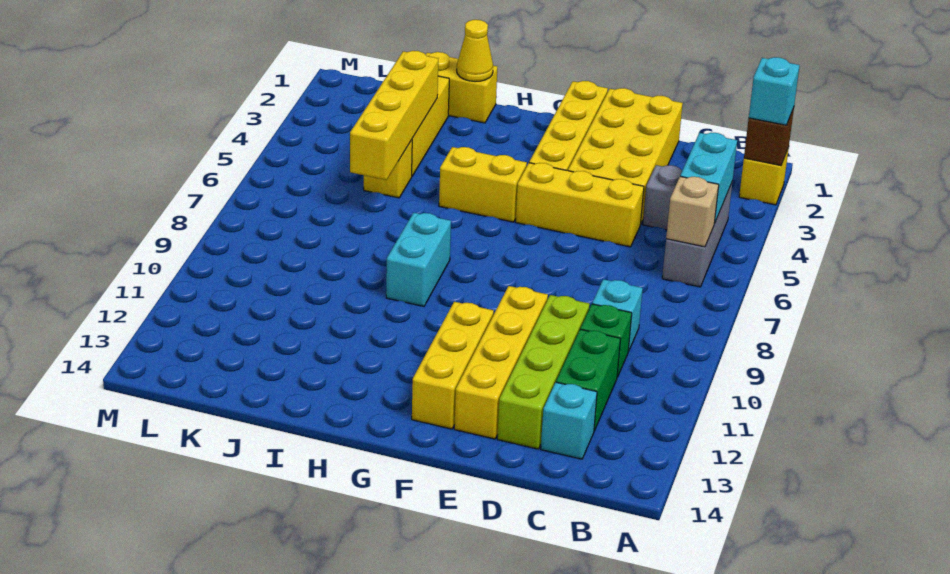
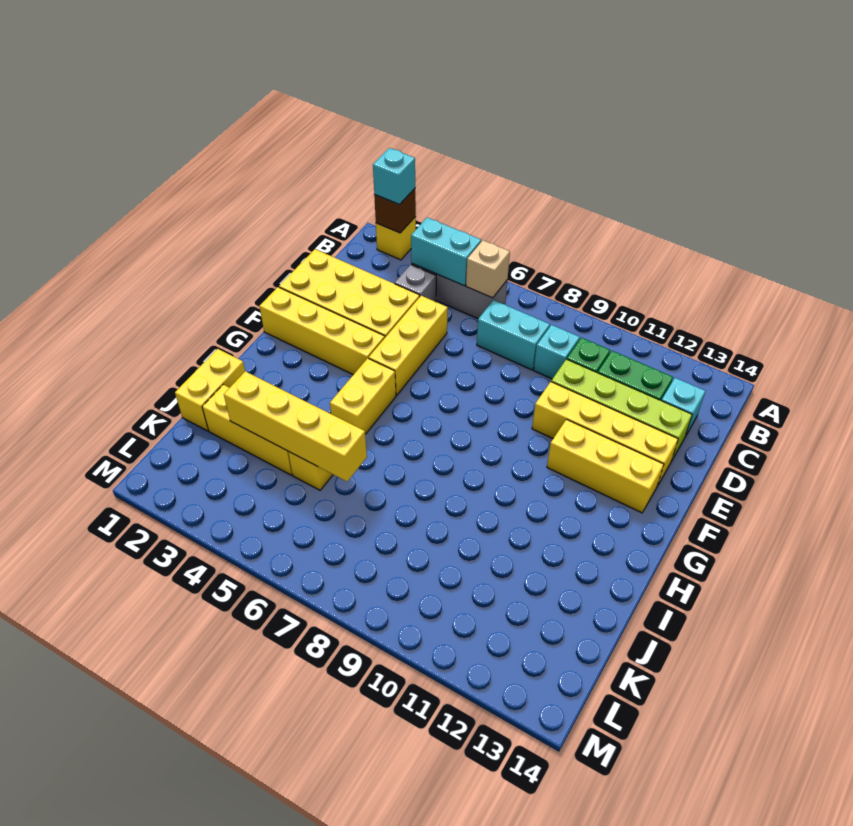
cyan brick H8:H9 level 1 -> cyan brick C7:C8 level 1
yellow cone I1 level 2 -> none

